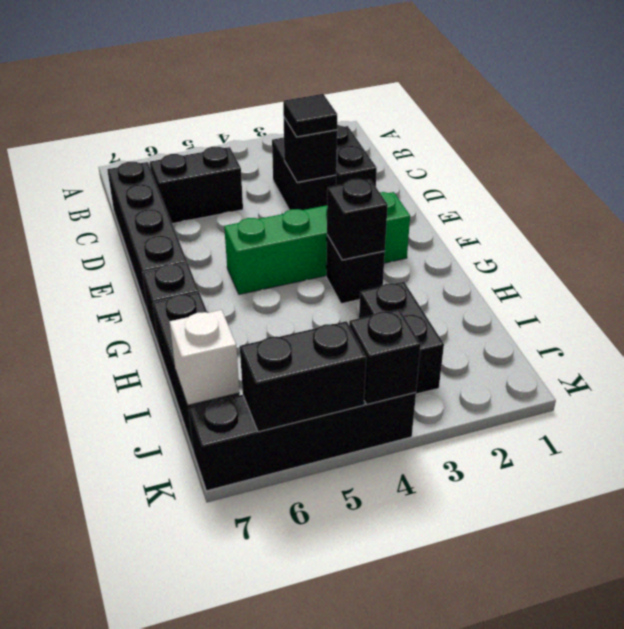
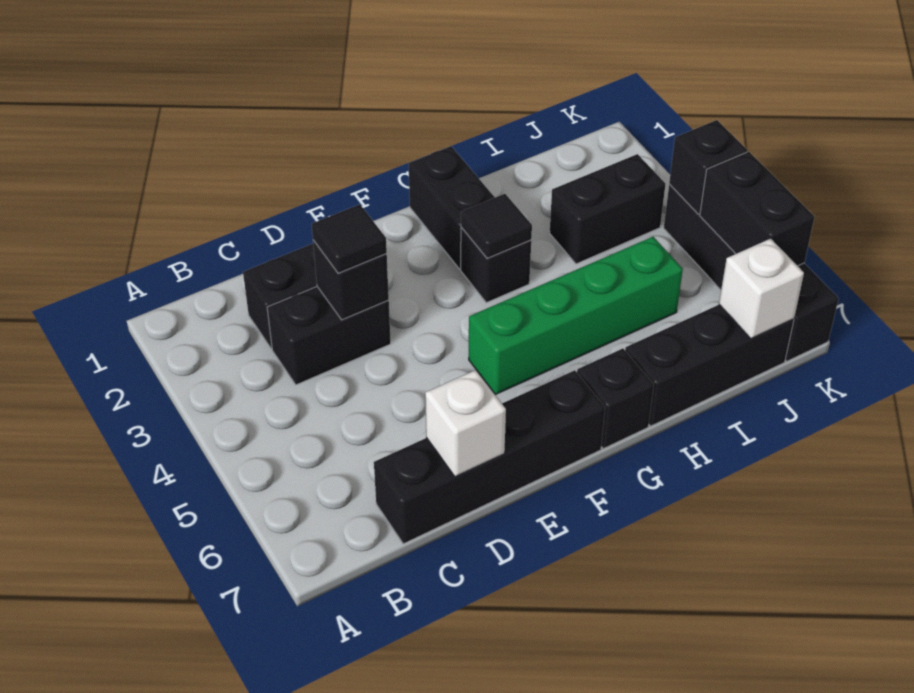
black brick C5:C6 level 1 -> black brick G1:G2 level 1
none -> white brick D7 level 2
green brick F2:F5 level 1 -> green brick F5:I5 level 1
black brick G3 level 2 -> black tile G3 level 2

